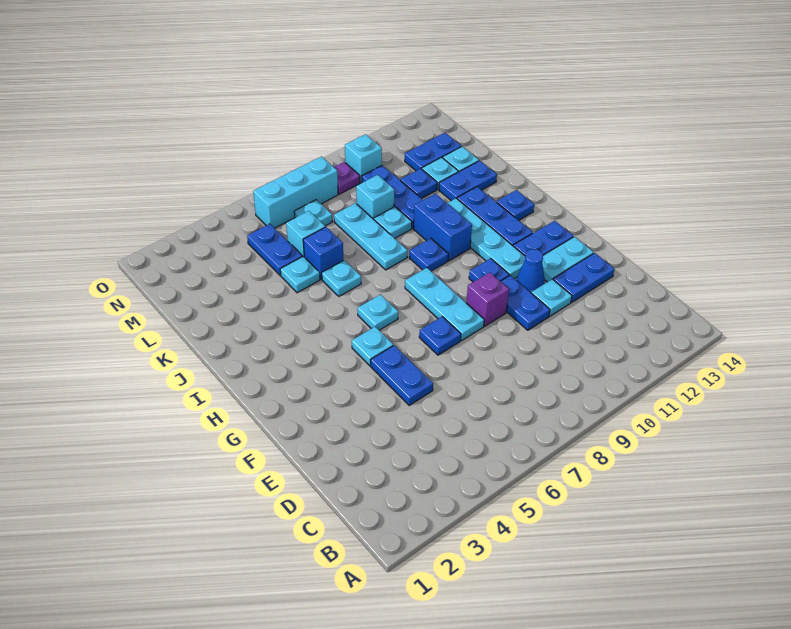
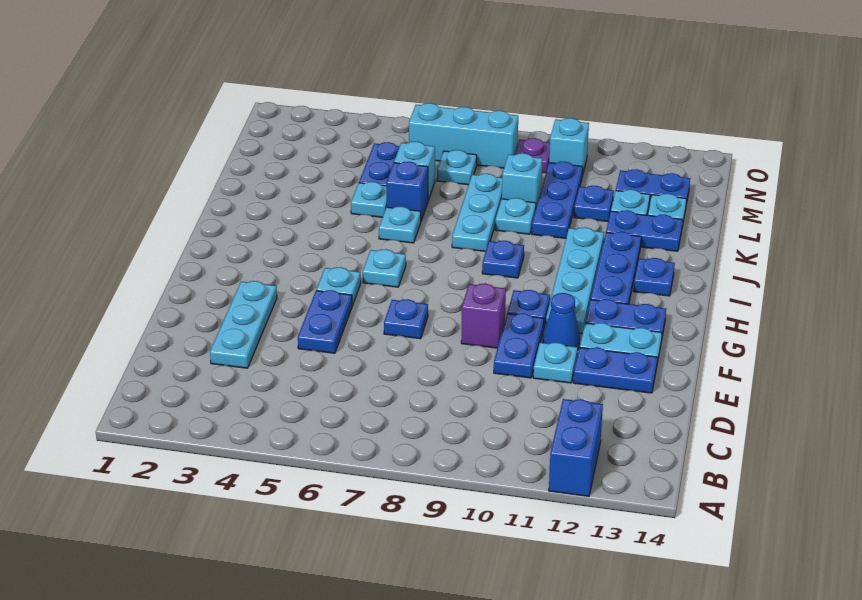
cyan plate F8:H8 level 1 -> cyan plate D3:F3 level 1
blue brick I10:J10 level 1 -> blue brick A12:B12 level 1

